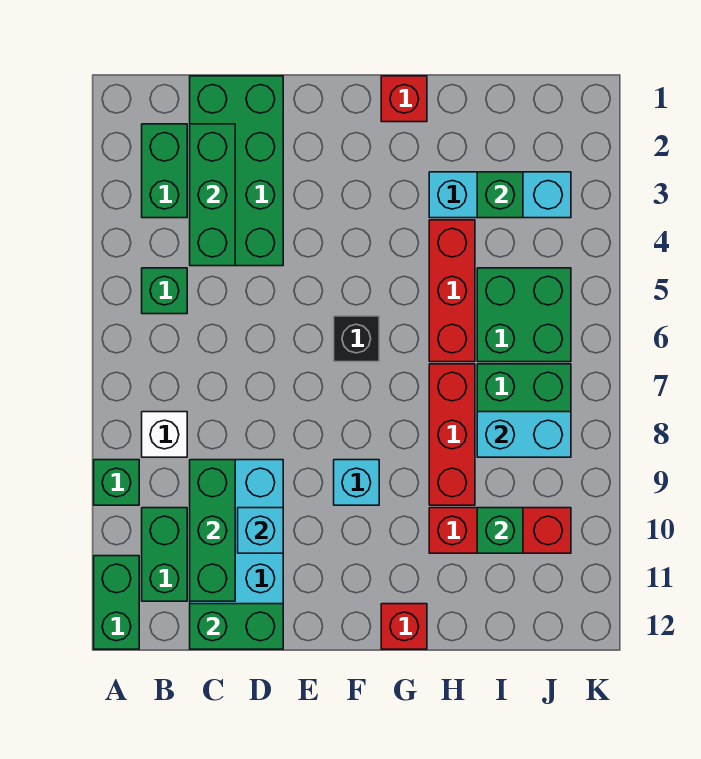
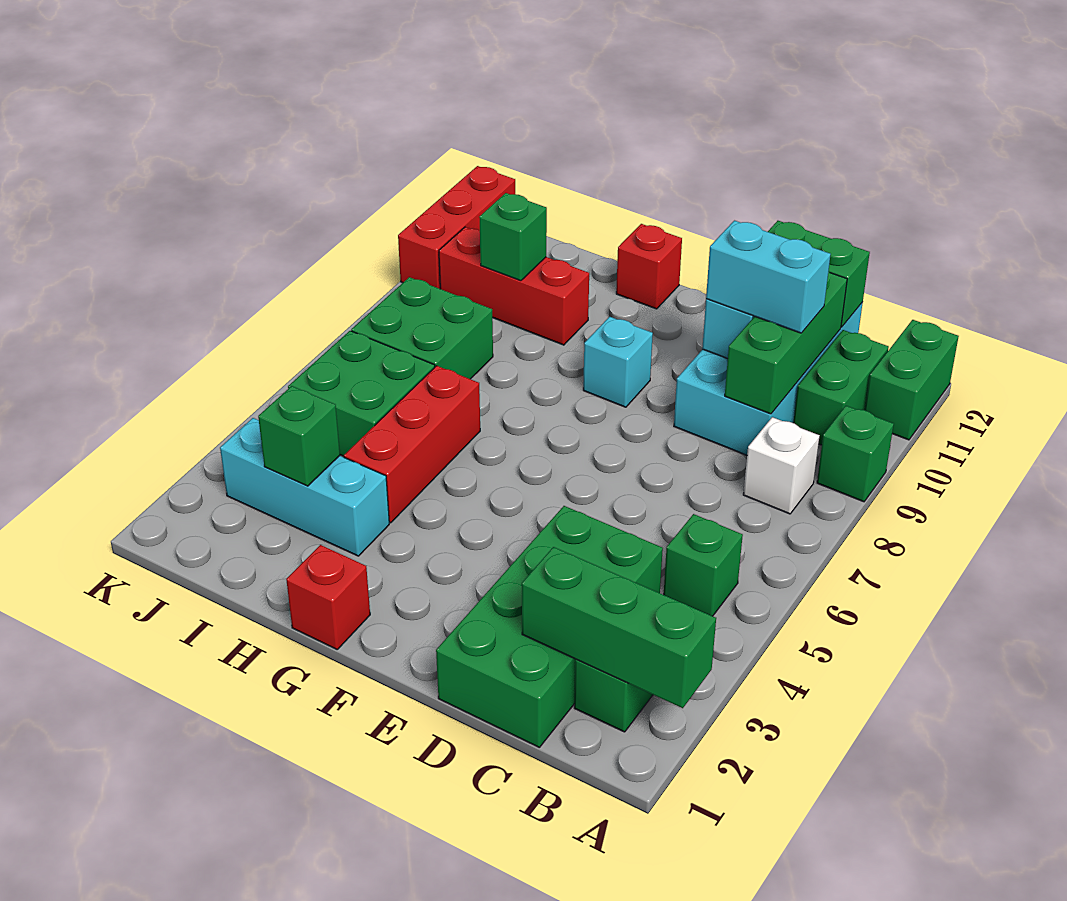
green brick C2:C4 level 2 -> green brick A2:C2 level 2
black brick F6 level 1 -> none
red brick H7:H9 level 1 -> red brick K10:K12 level 1
cyan brick I8:J8 level 2 -> cyan brick C10:D10 level 3

